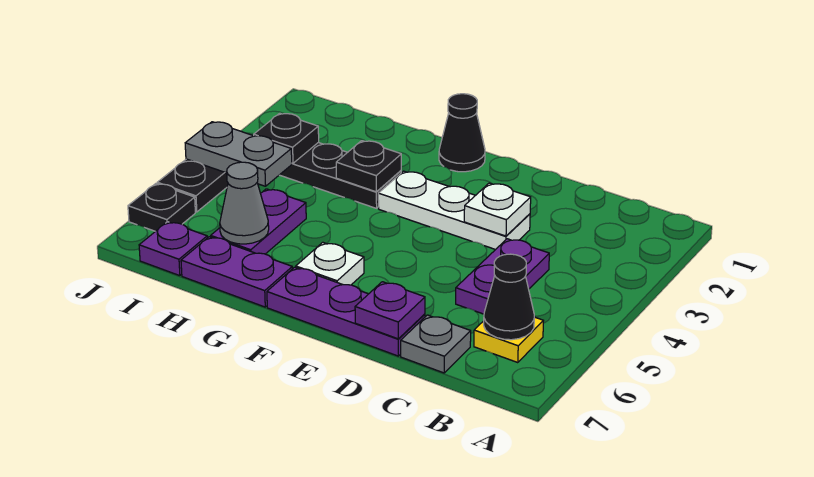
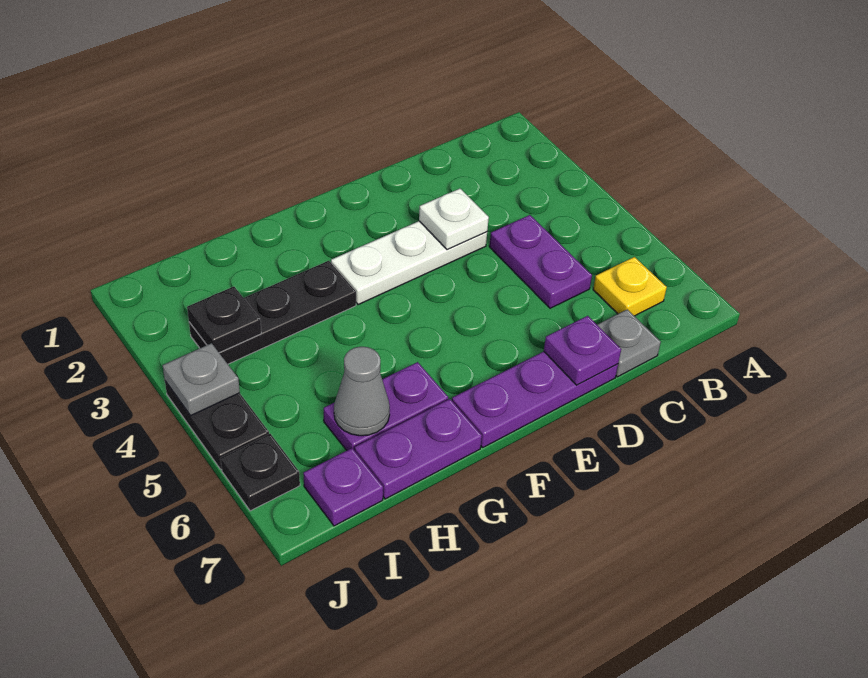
black cone B6 level 2 -> none
black cone F1 level 1 -> none
white plate F6 level 1 -> none
black plate G3 level 2 -> none
purple plate H5:H6 level 1 -> purple plate G6:H6 level 1
grey plate I4:J4 level 2 -> grey plate J4 level 2

